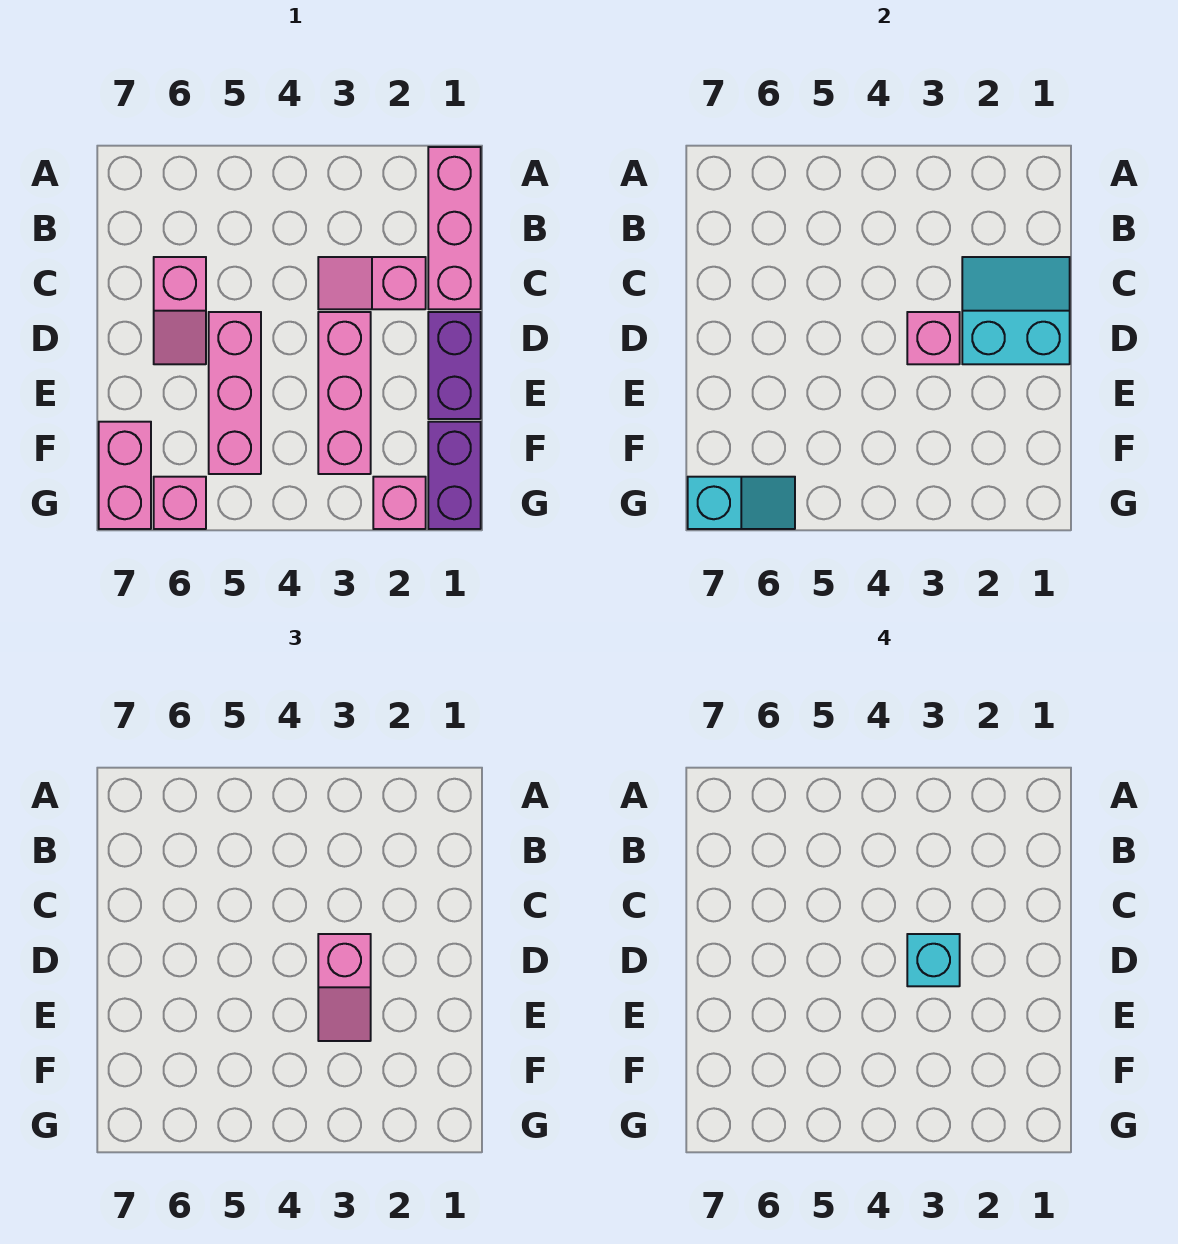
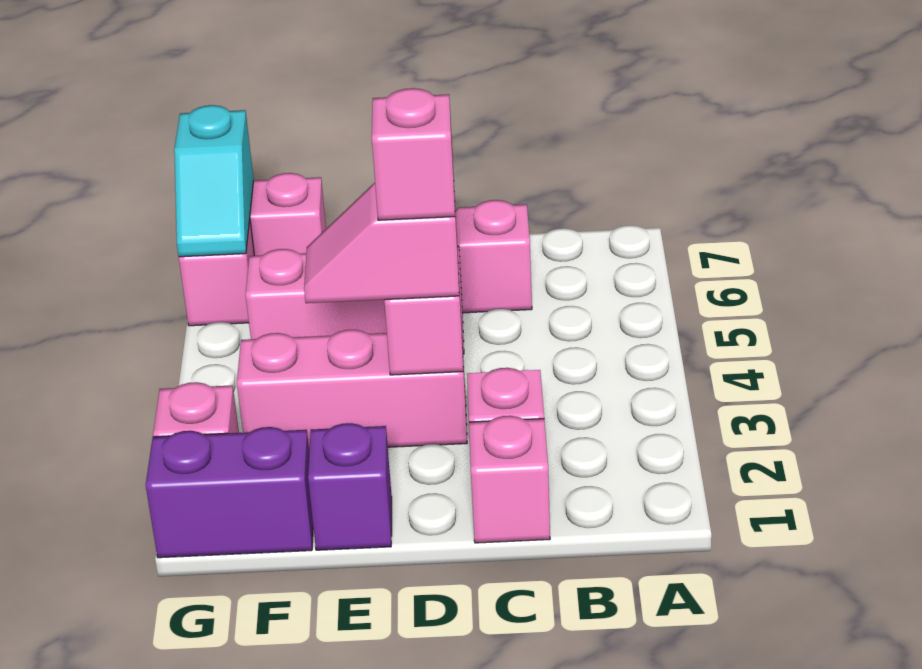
pink brick A1:C1 level 1 -> pink brick C1 level 1
cyan slope C1:D2 level 2 top D -> none
purple brick D1:E1 level 1 -> purple brick E1 level 1
cyan brick D3 level 4 -> pink brick D3 level 4

